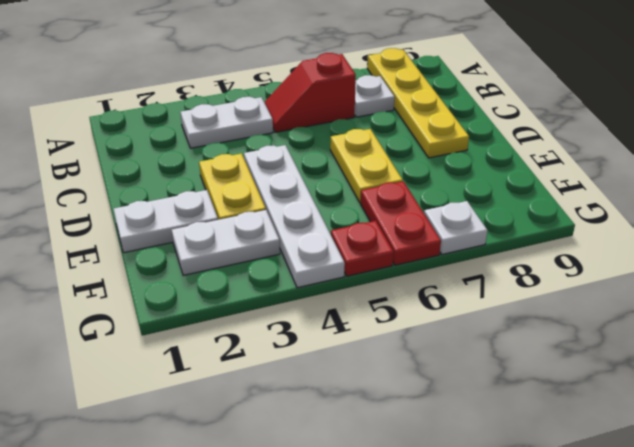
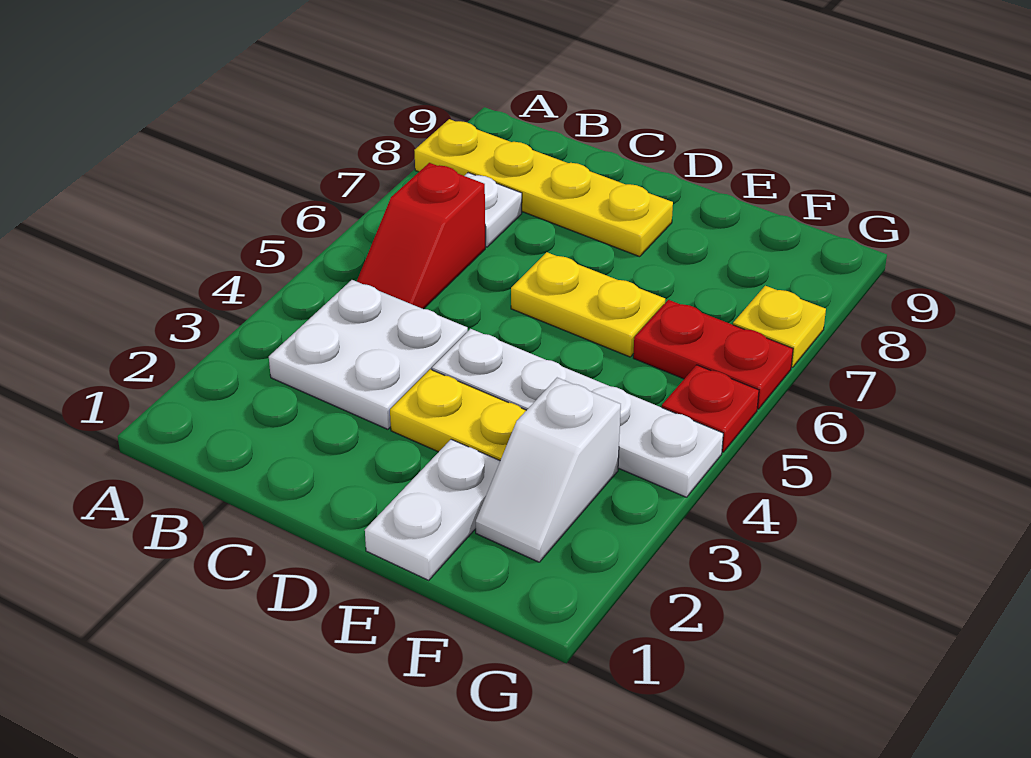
white plate B3:B4 level 1 -> white plate B3:C4 level 1
white plate F2:F3 level 1 -> white slope F2:F3 level 1 top 3
white plate G7 level 1 -> yellow plate G7 level 1

